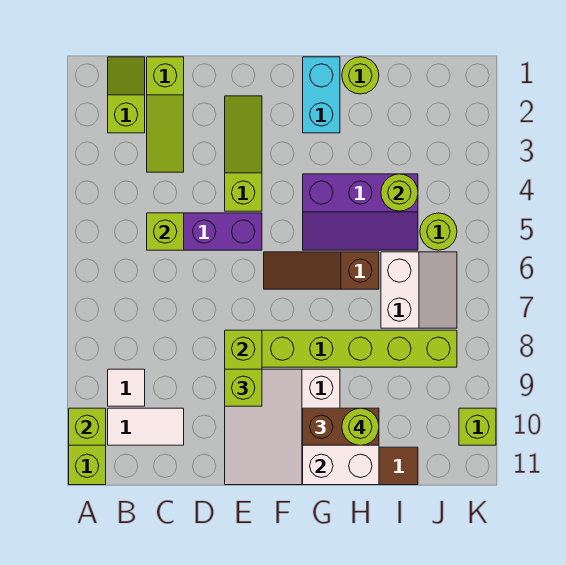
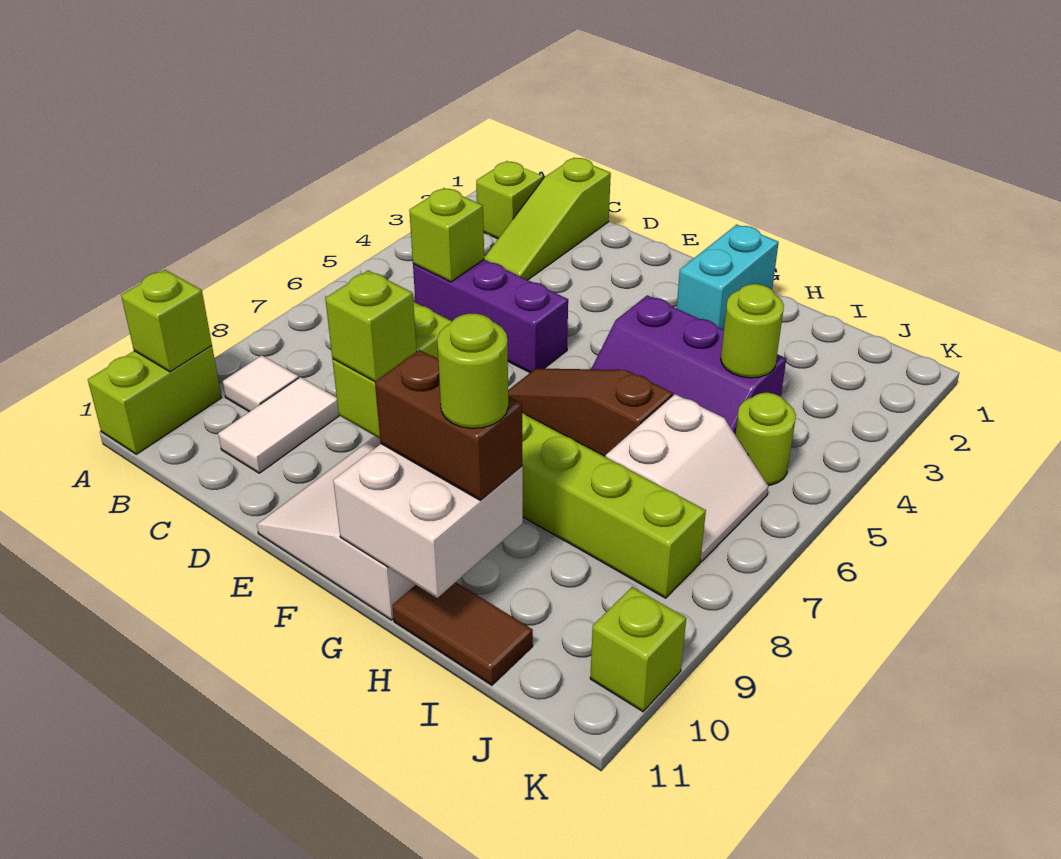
white tile B10:C10 level 1 -> white tile C9:C10 level 1
lime slope E2:E4 level 1 top 4 -> none
lime round brick H1 level 1 -> none

